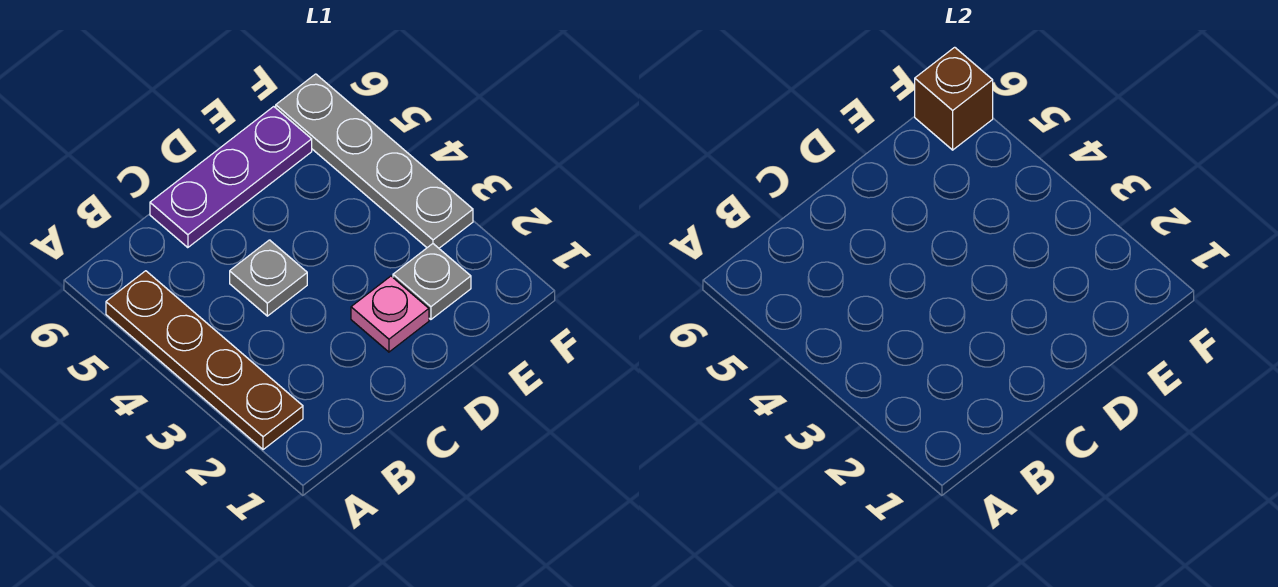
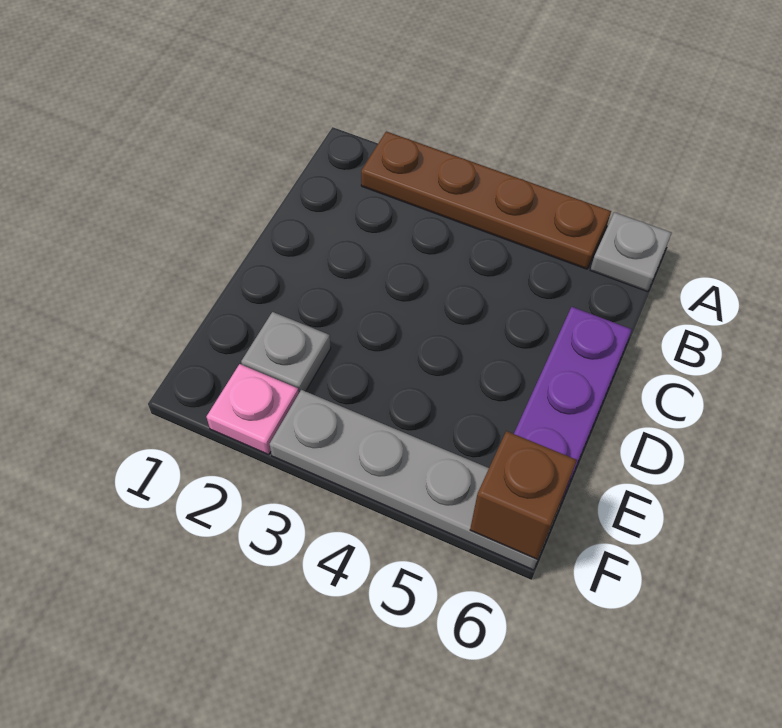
grey plate C4 level 1 -> grey plate A6 level 1
pink plate D2 level 1 -> pink plate F2 level 1

